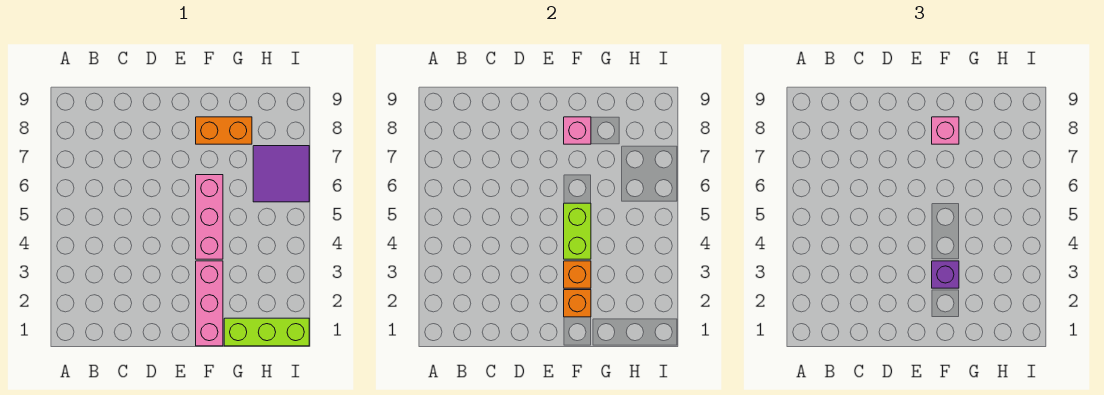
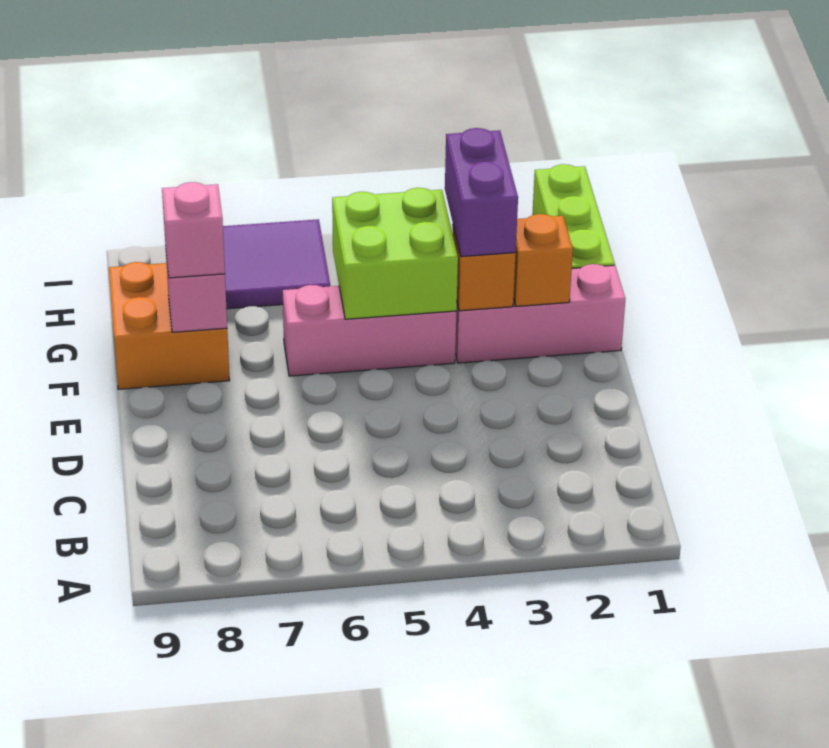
purple brick F3 level 3 -> purple brick F3:G3 level 3
lime brick F4:F5 level 2 -> lime brick F4:G5 level 2
orange brick F8:G8 level 1 -> orange brick F8:G9 level 1

